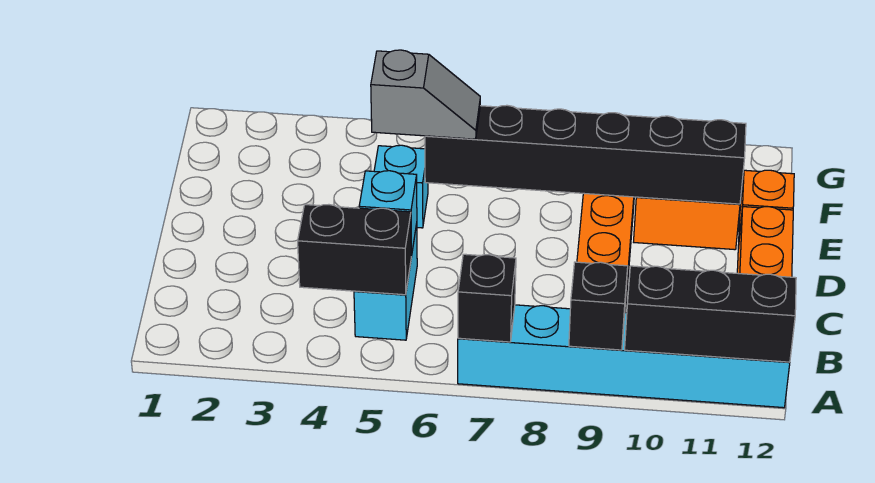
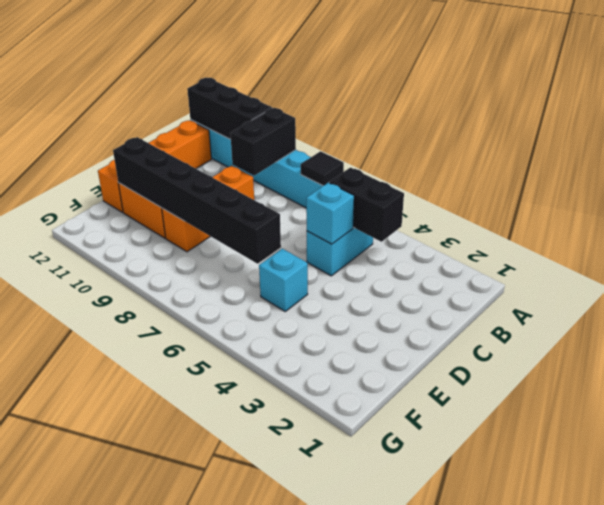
black brick A7 level 2 -> black tile A7 level 2
black brick A9 level 2 -> black brick A9:B9 level 2
grey slope E5:E6 level 3 top 5 -> none

